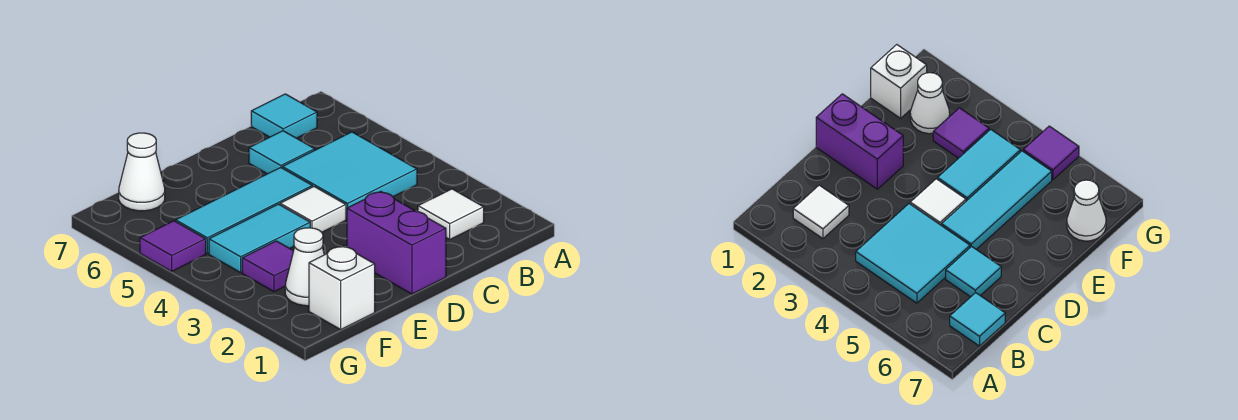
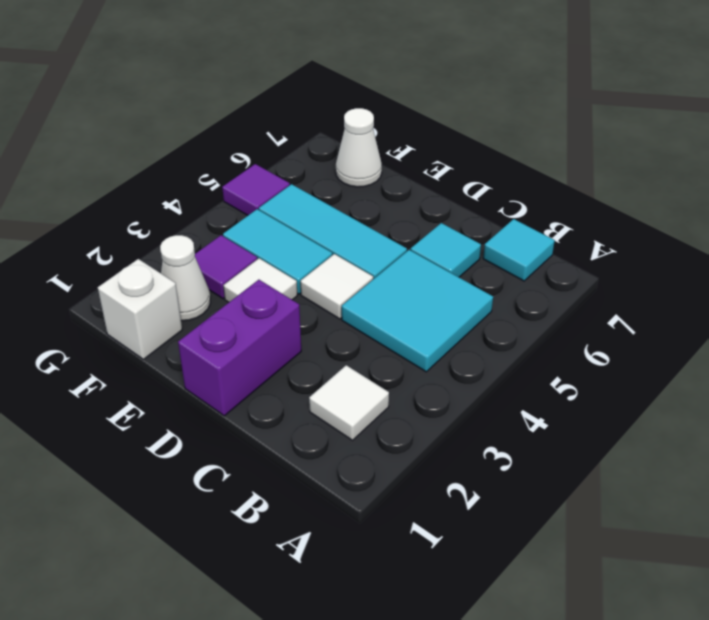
none -> white tile E3 level 1

